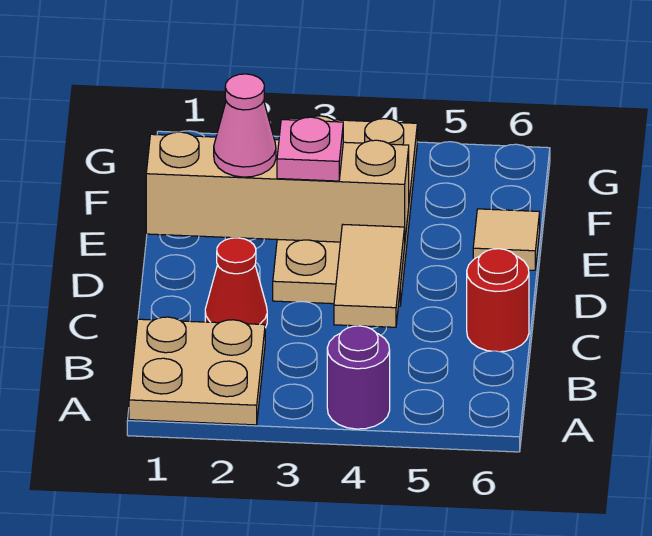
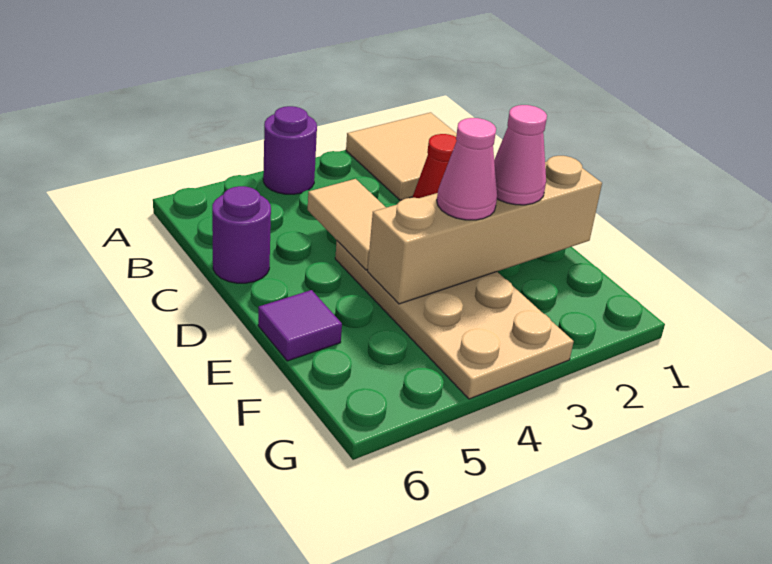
tan plate A1:B2 level 1 -> tan tile A1:B2 level 1
red round brick C6 level 1 -> purple round brick C6 level 1
pink plate E3 level 3 -> pink cone E3 level 3
tan tile E6 level 1 -> purple tile E6 level 1

